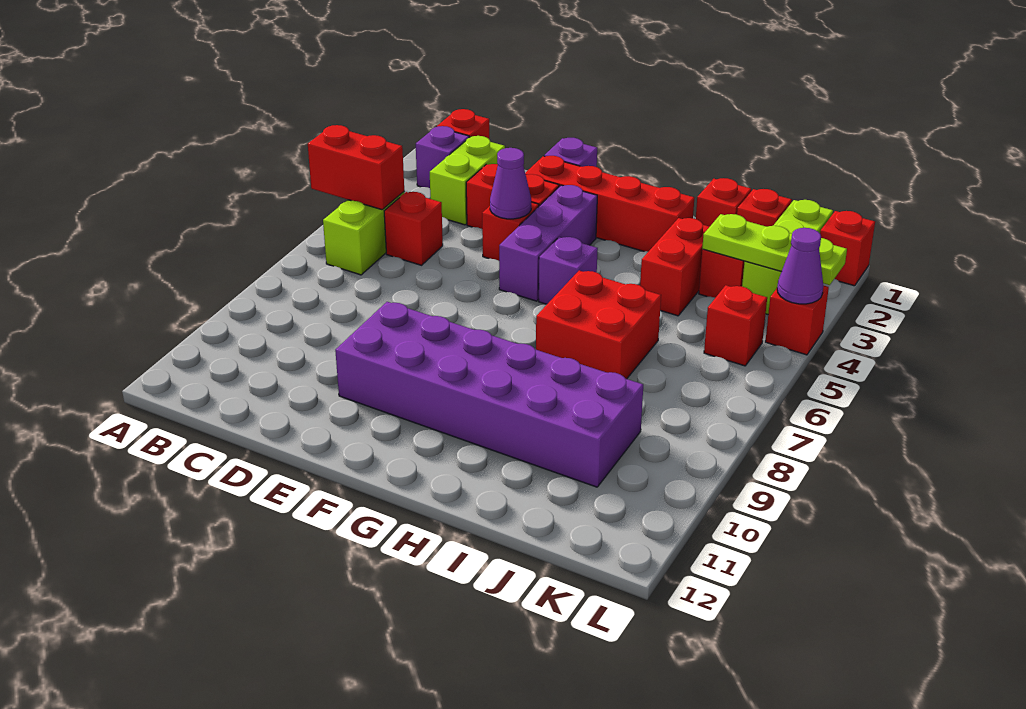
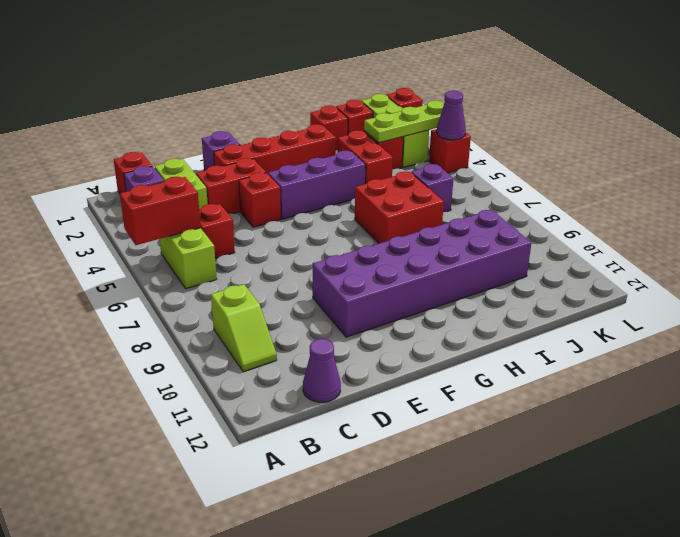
none -> lime slope B9:B10 level 1 top 9
purple cone E4 level 2 -> purple cone C12 level 1
purple brick F3:F5 level 1 -> purple brick F4:H4 level 1
purple brick G5 level 1 -> purple brick J6 level 1
red brick K5 level 1 -> none

